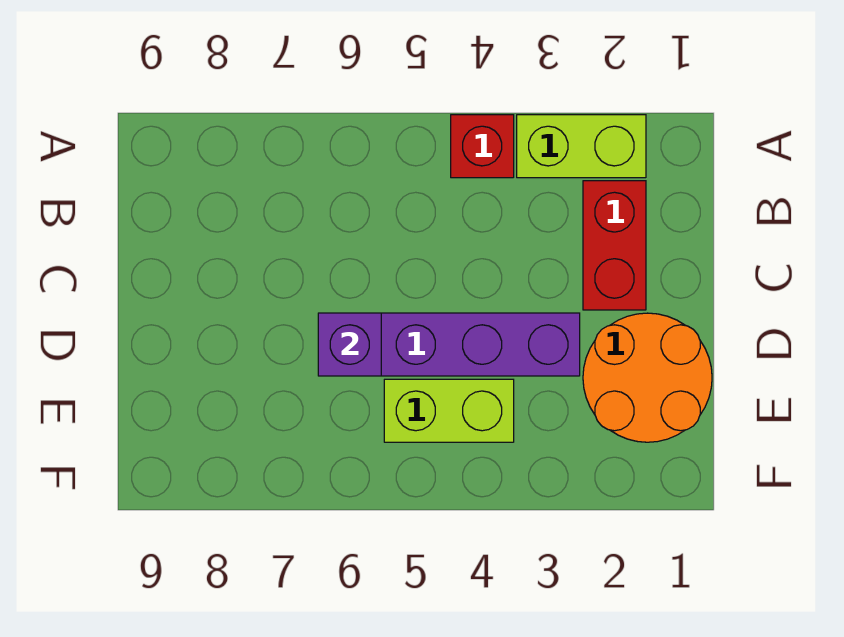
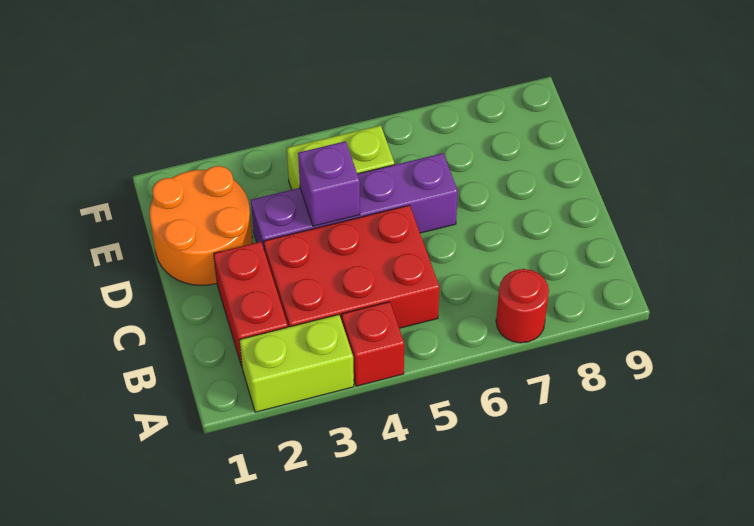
none -> red round brick A7 level 1
none -> red brick B3:C5 level 1
purple brick D6 level 2 -> purple brick D4 level 2

